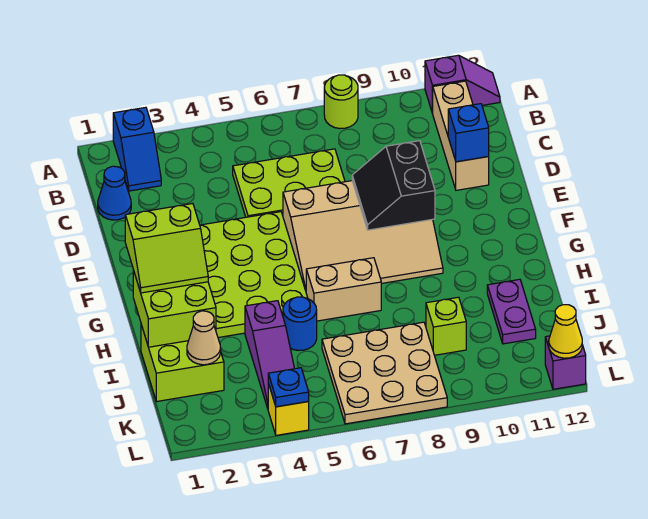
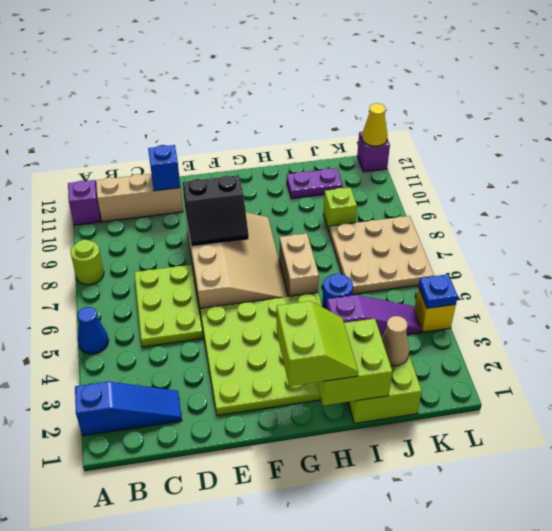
blue slope A2:B2 level 1 top A -> blue slope A2:C2 level 1 top A
blue cone C1 level 1 -> blue cone A5 level 1

